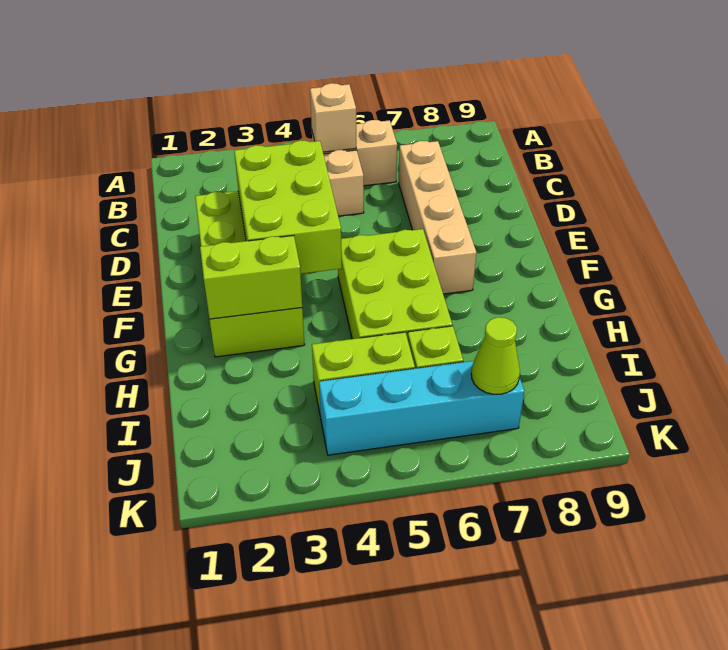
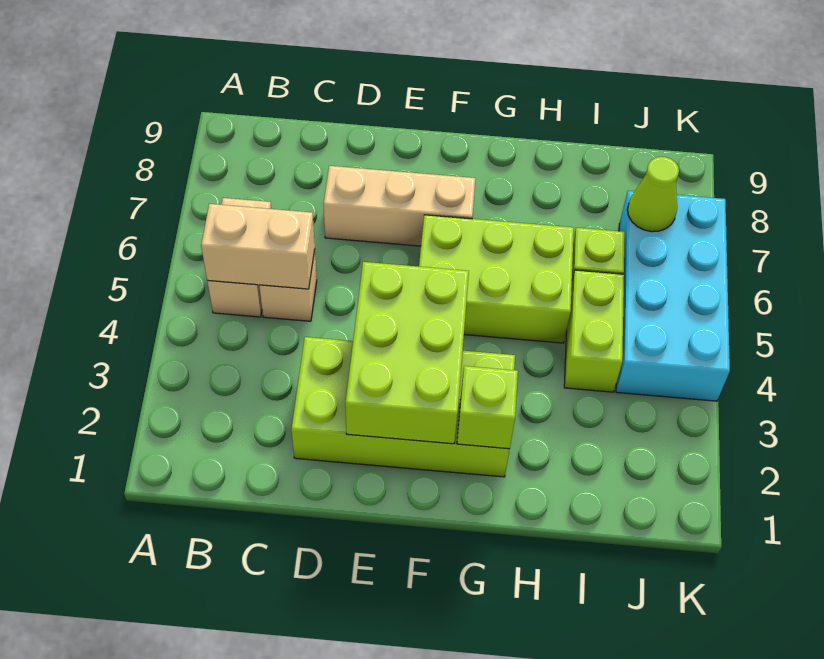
tan brick B5 level 2 -> tan brick B5:C5 level 2
tan brick C7:F7 level 1 -> tan brick D7:F7 level 1
lime brick D3:F4 level 2 -> lime brick E2:F4 level 2
lime brick G2:G3 level 2 -> lime brick G2 level 2
cyan brick J4:J7 level 1 -> cyan brick J4:K7 level 1

